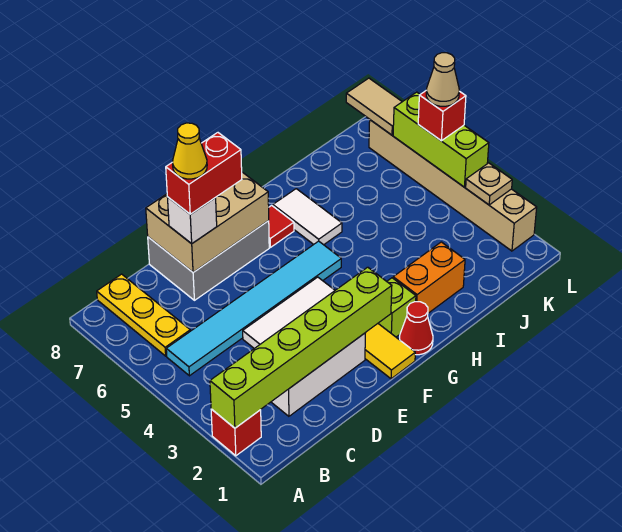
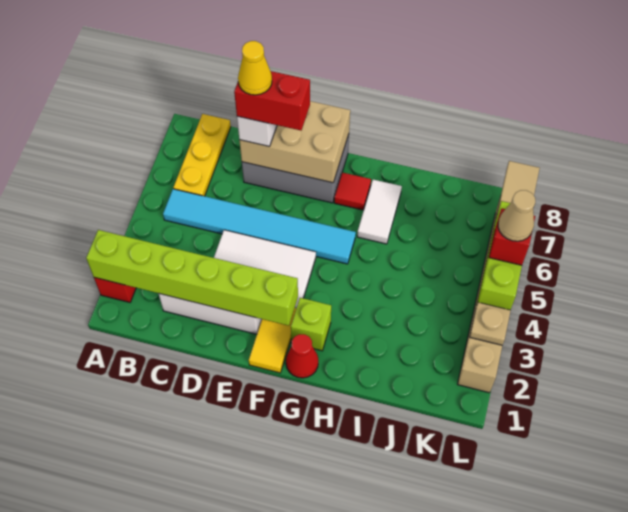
orange brick H2:I2 level 1 -> none

